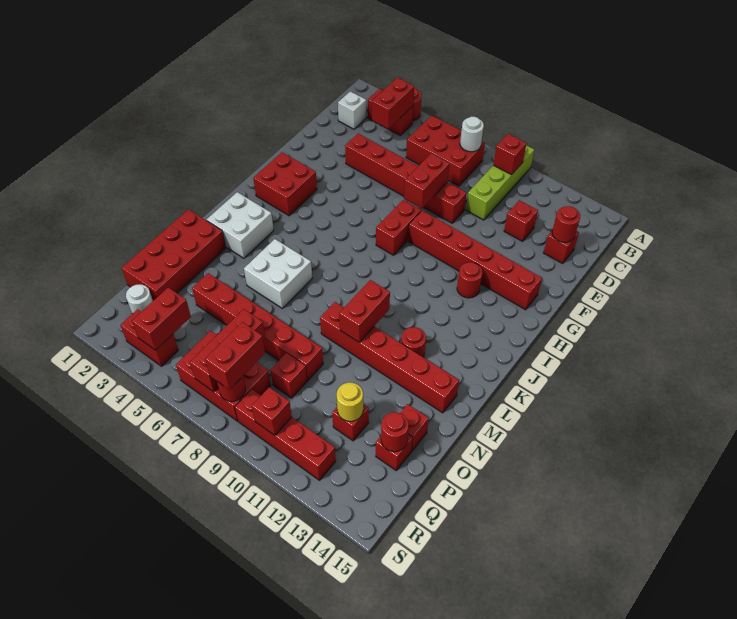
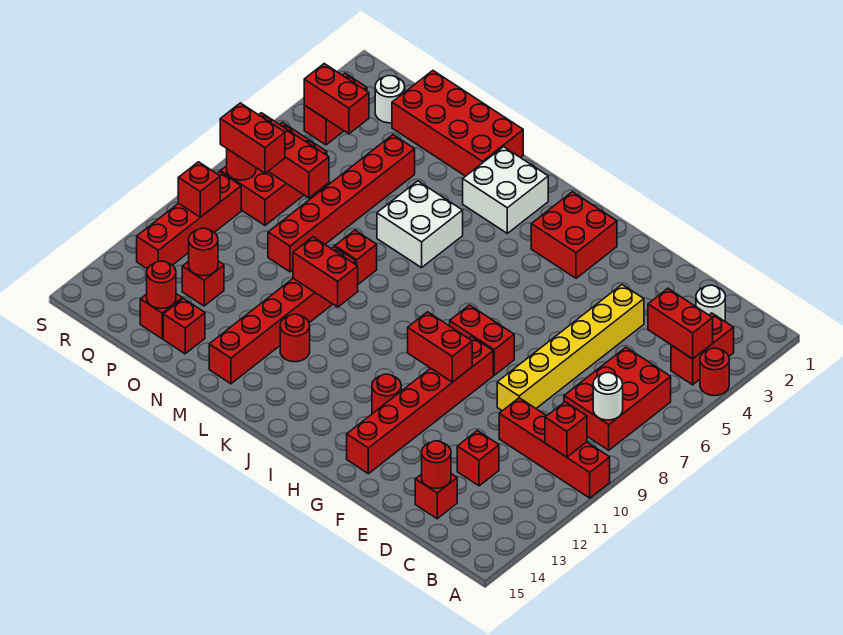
lime brick A10:D10 level 1 -> red brick A10:D10 level 1
white brick C2 level 1 -> white round brick C2 level 1
red brick E4:E9 level 1 -> yellow brick E4:E9 level 1
red brick E8:F8 level 2 -> red brick G10:H10 level 2
red brick P9 level 1 -> red brick M8 level 1
yellow round brick P12 level 2 -> red round brick P12 level 2

